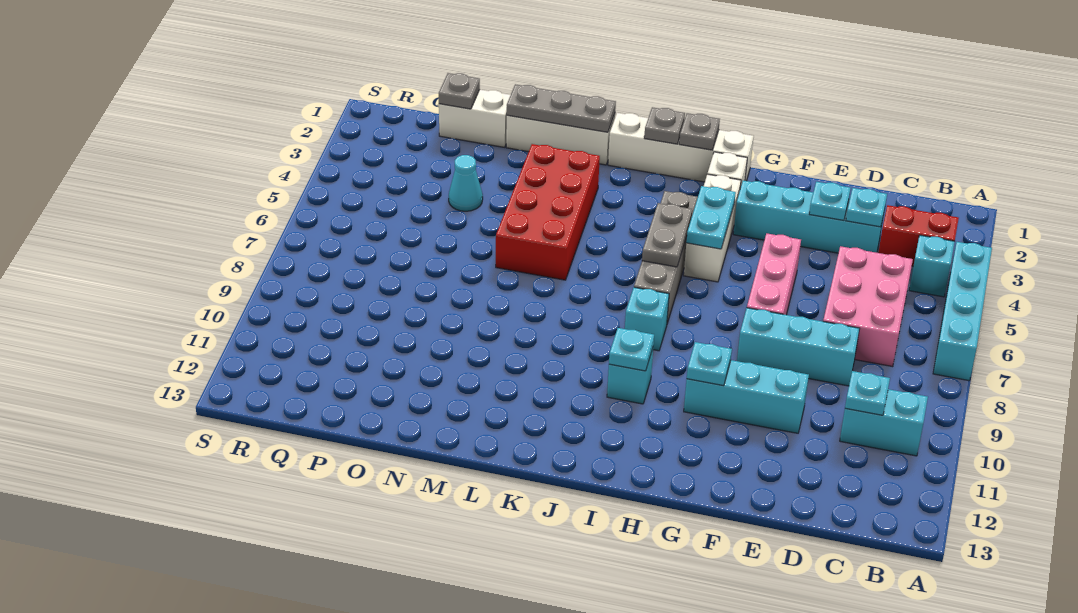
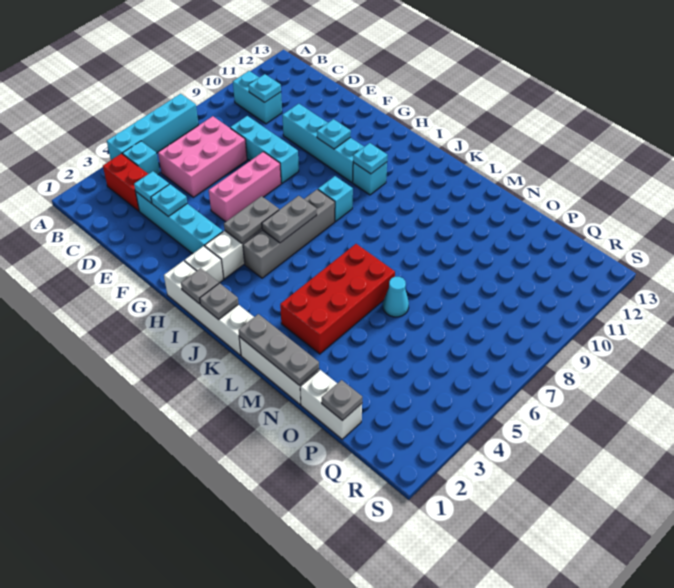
cyan brick E10:G10 level 1 -> cyan brick E10:H10 level 1
cyan plate H4:H5 level 2 -> grey plate H4:H5 level 2
cyan cone O4 level 1 -> cyan cone N6 level 1

